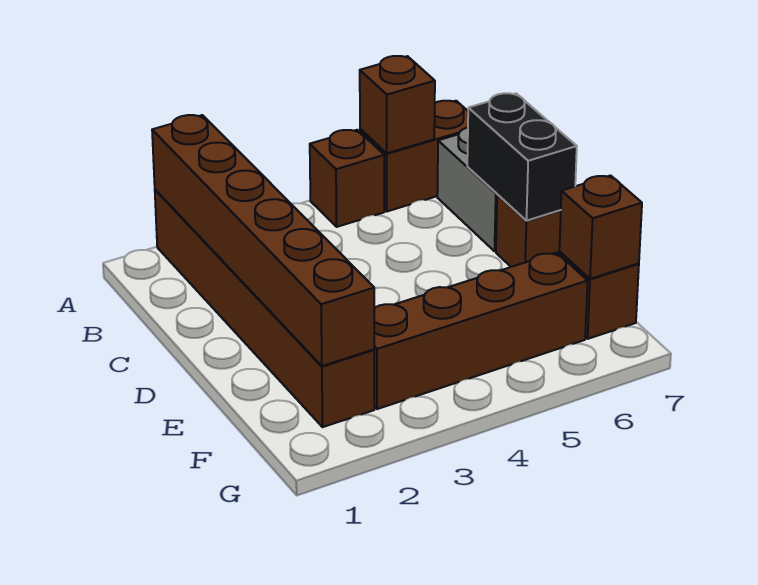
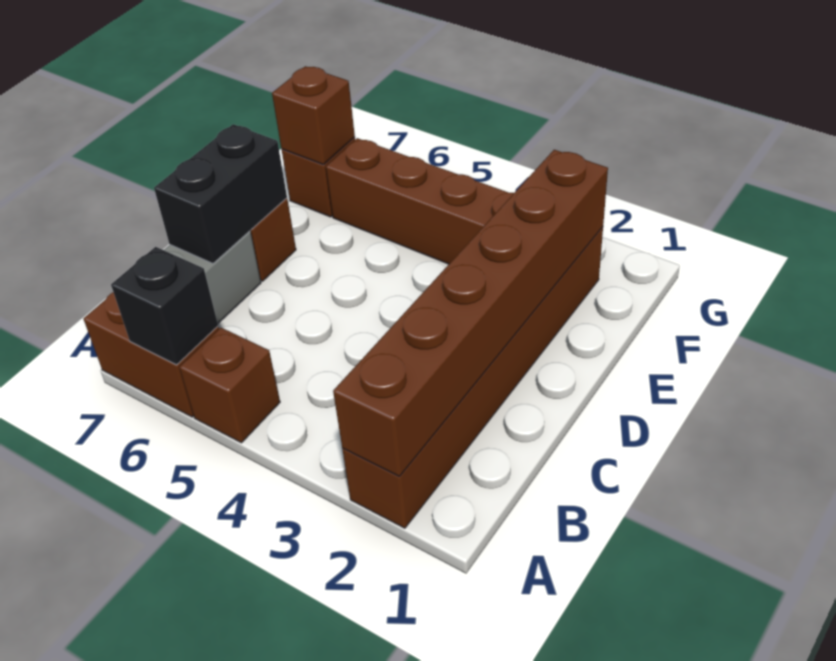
brown brick A6 level 2 -> black brick A6 level 2

